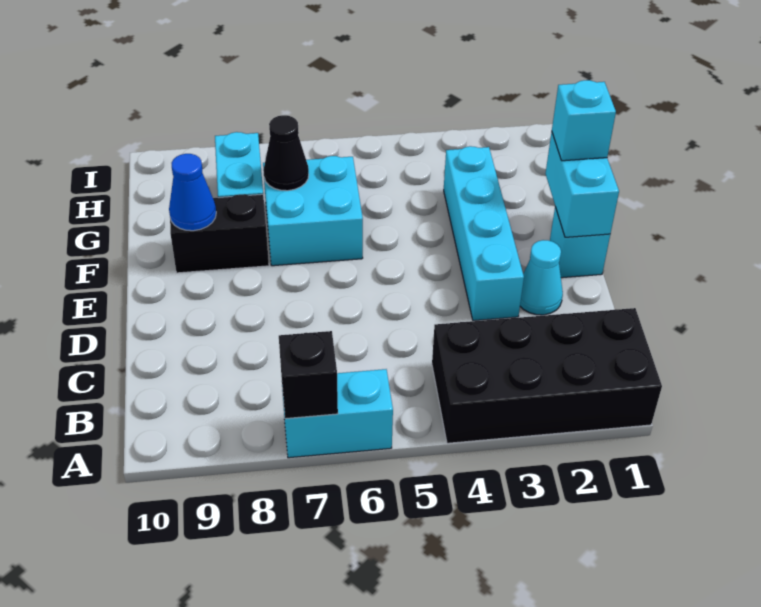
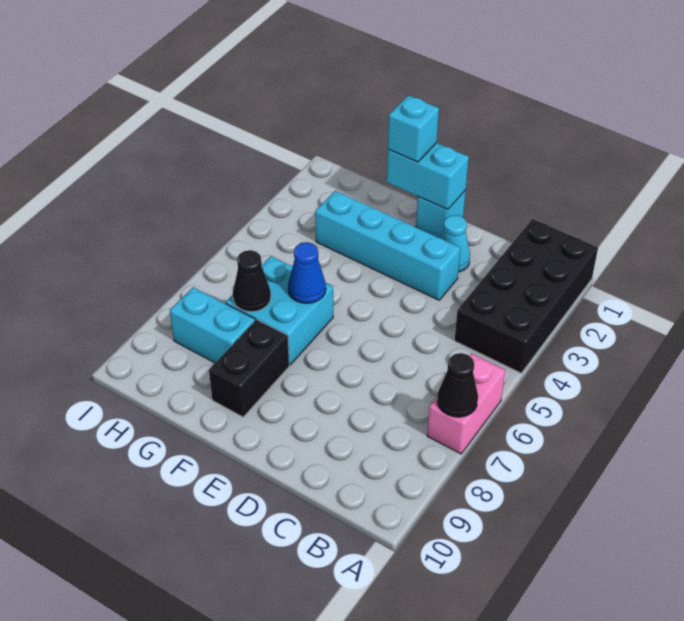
cyan brick A6:A7 level 1 -> pink brick A6:A7 level 1
black brick A7 level 2 -> black cone A7 level 2
blue cone F9 level 2 -> blue cone F6 level 2

